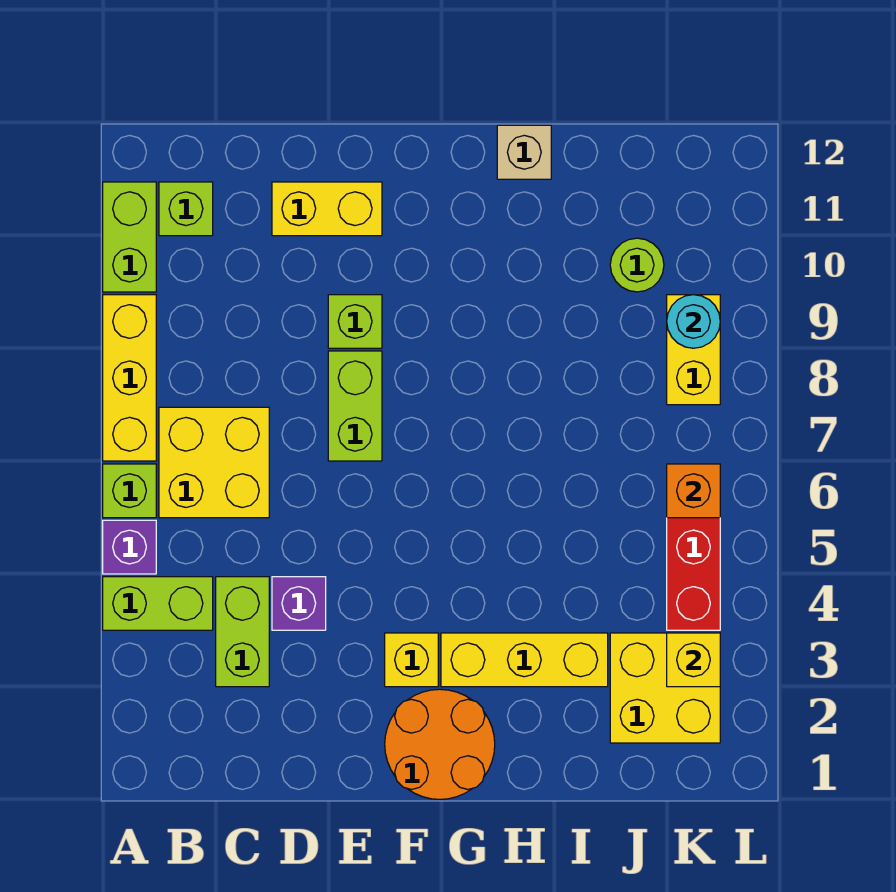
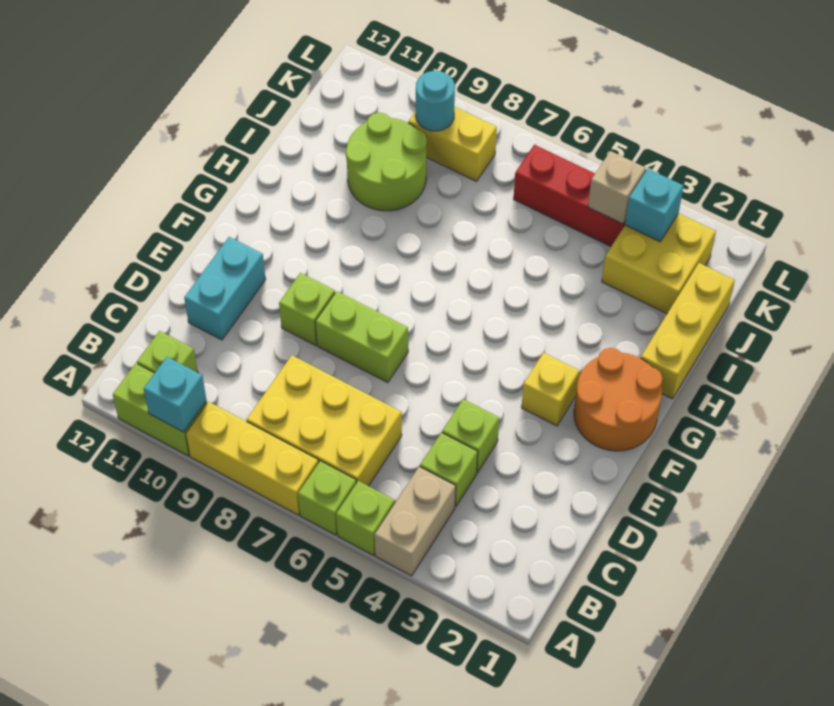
lime brick A4:B4 level 1 -> tan brick A4:B4 level 1
purple brick A5 level 1 -> lime brick A5 level 1
none -> cyan brick A10 level 2
yellow brick B6:C7 level 1 -> yellow brick B6:C8 level 1
lime brick C3:C4 level 1 -> lime brick C4 level 1
purple brick D4 level 1 -> lime brick D4 level 1
yellow brick D11:E11 level 1 -> cyan brick D11:E11 level 1
yellow brick G3:I3 level 1 -> yellow brick H1:J1 level 1
tan brick H12 level 1 -> tan brick K4 level 2
lime round brick J10 level 1 -> lime round brick I9:J10 level 1
yellow brick K3 level 2 -> cyan brick K3 level 2
orange brick K6 level 2 -> none

